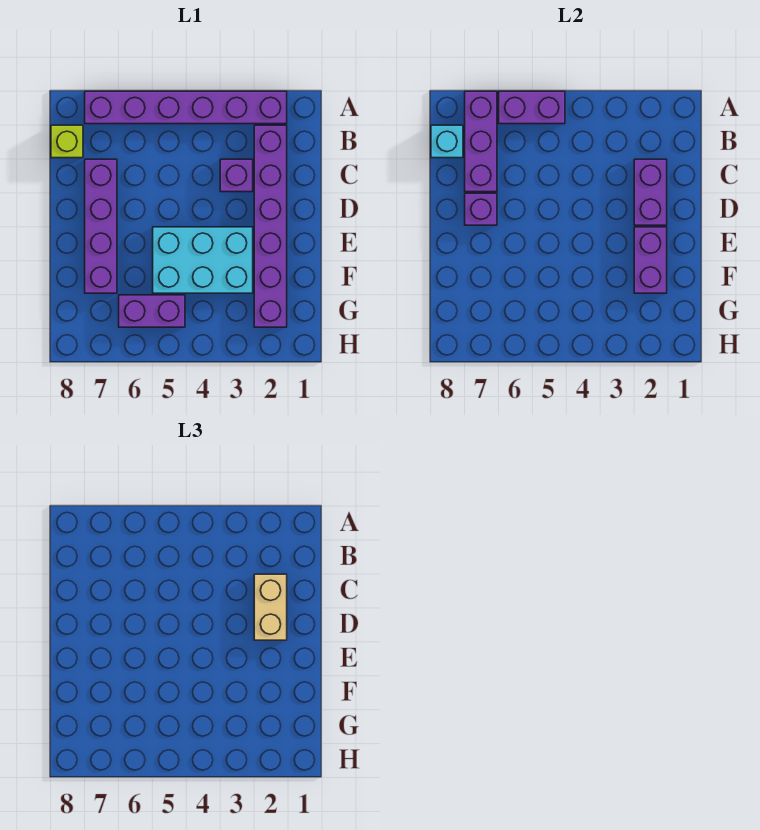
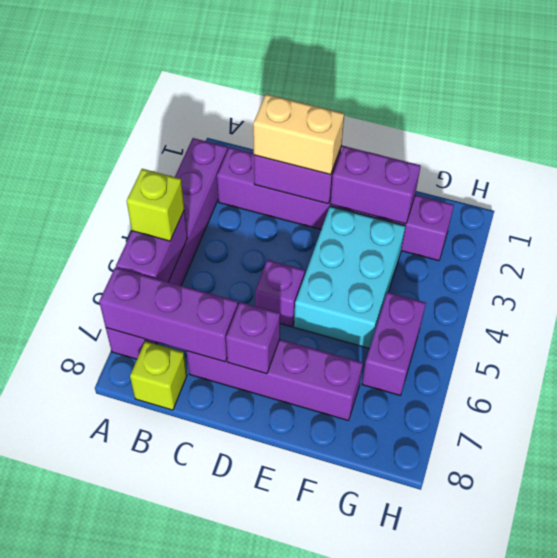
none -> lime brick A5 level 3
cyan brick B8 level 2 -> none
purple brick C3 level 1 -> purple brick D5 level 1

